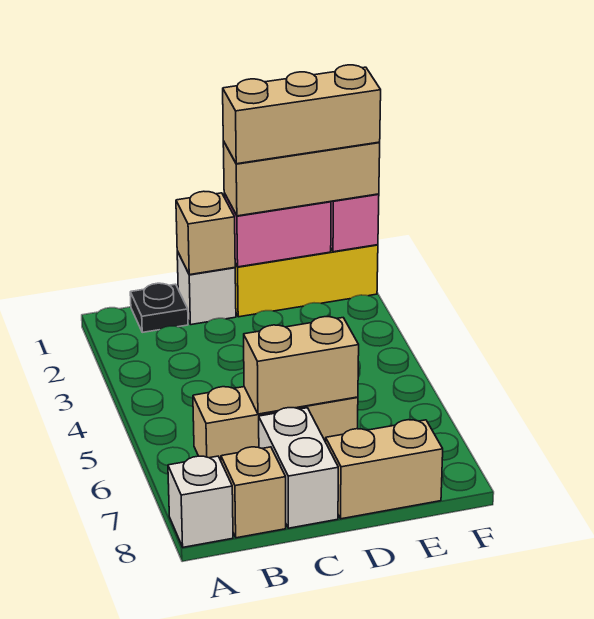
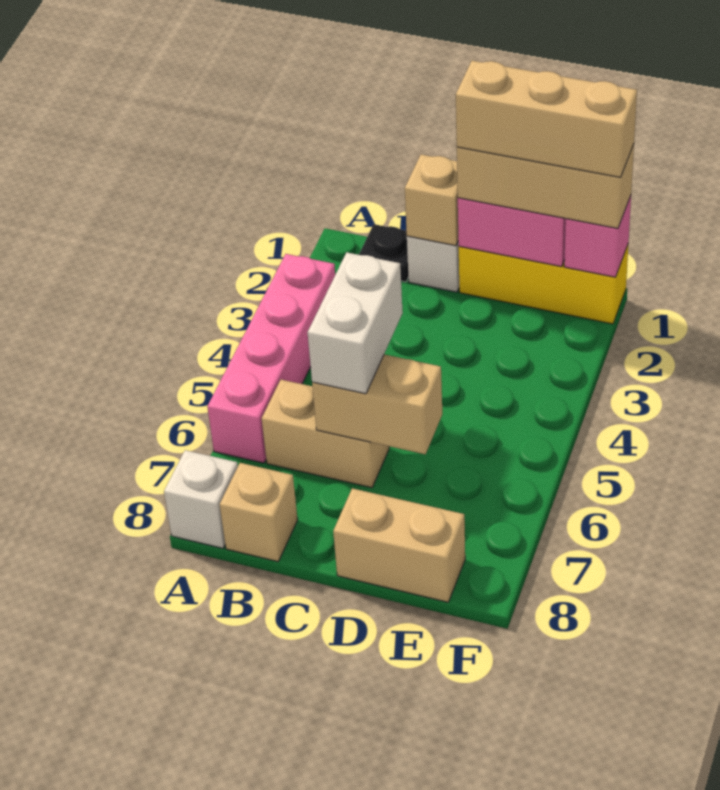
none -> pink brick A3:A6 level 1
tan brick B6:D6 level 1 -> tan brick B6:C6 level 1
white brick C7:C8 level 1 -> white brick C5:C6 level 3

